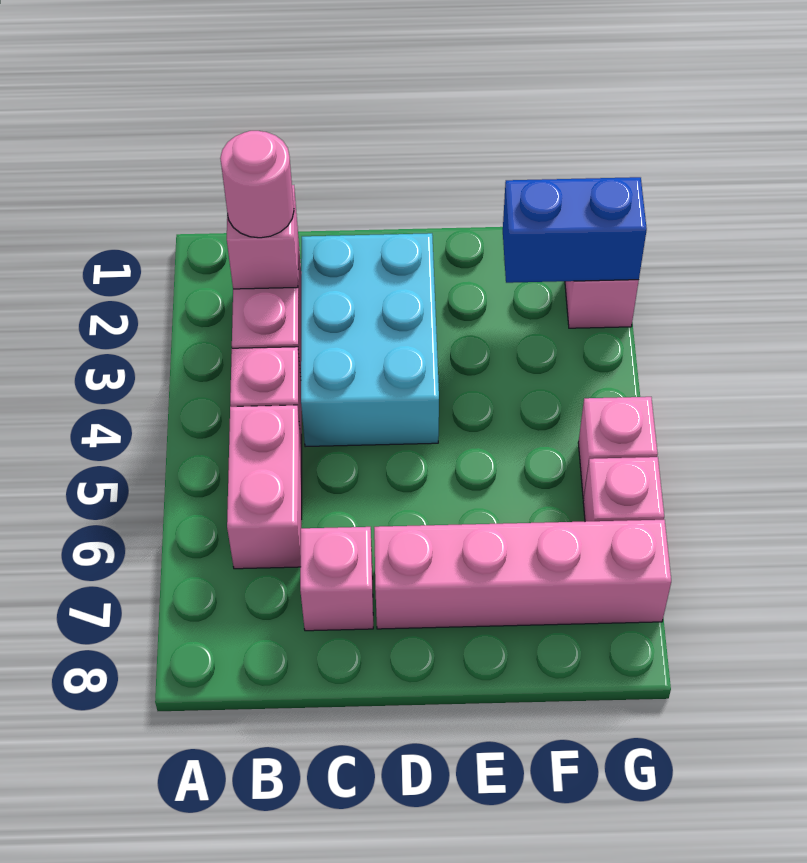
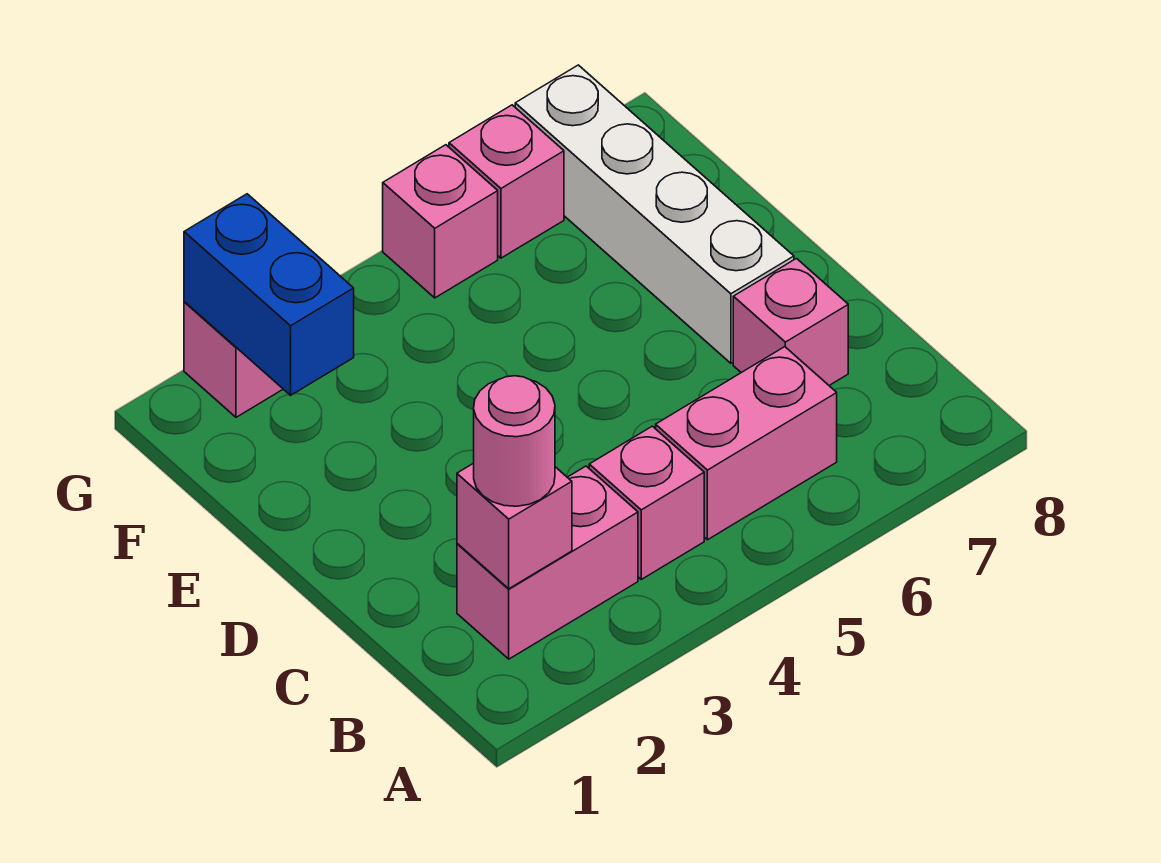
cyan brick C2:D4 level 1 -> none
pink brick D7:G7 level 1 -> white brick D7:G7 level 1

